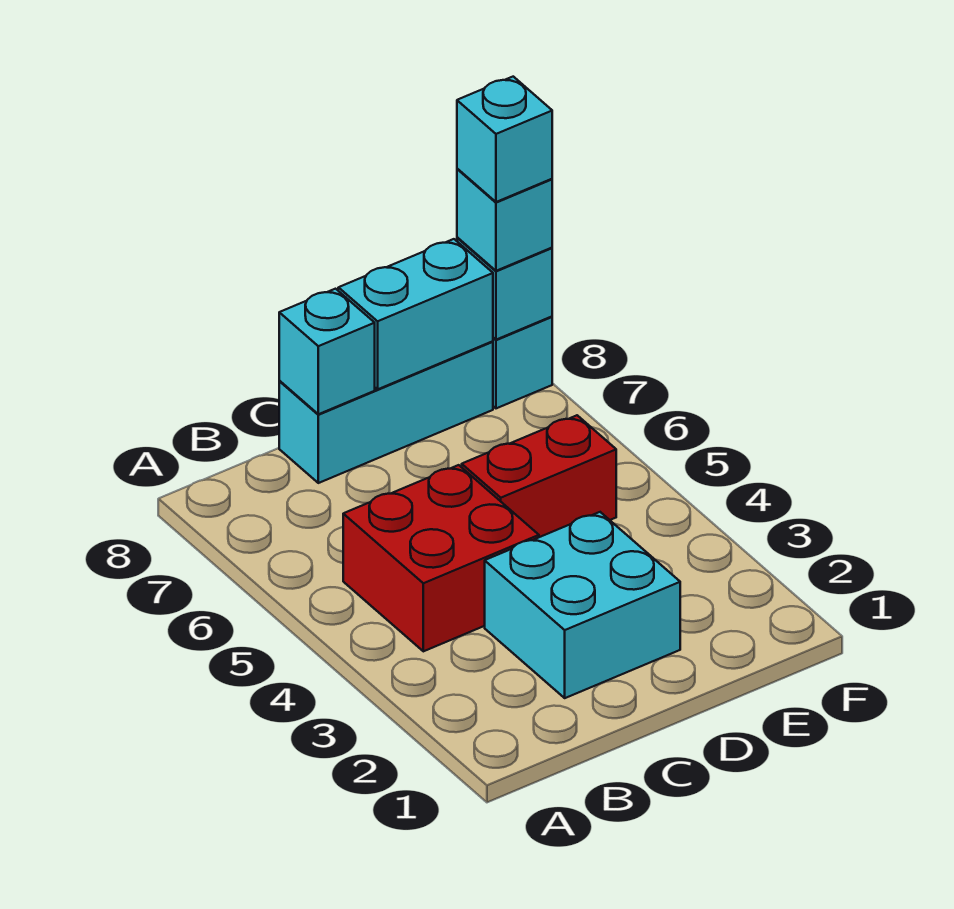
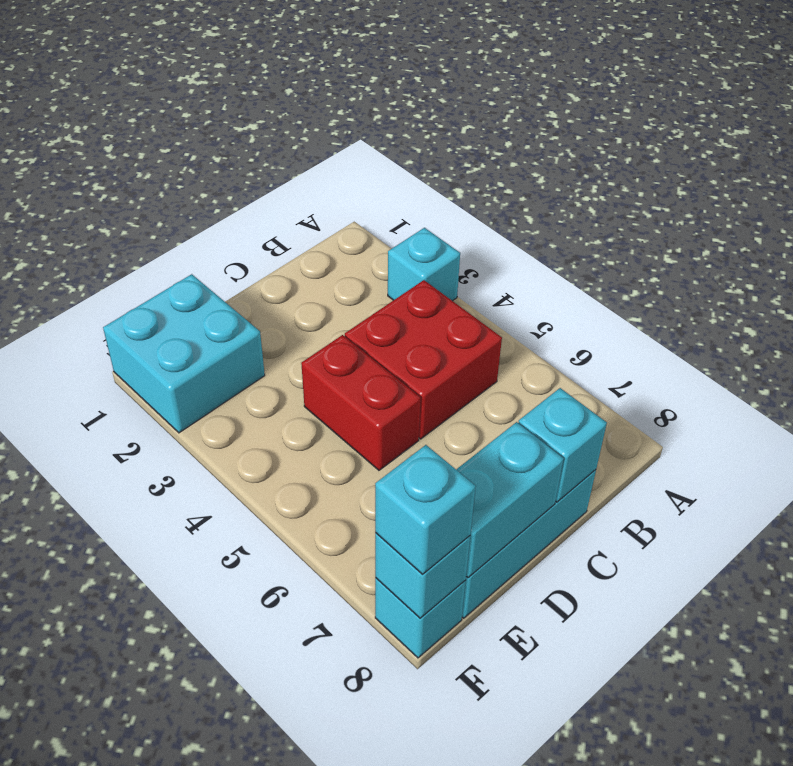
cyan brick C2:D3 level 1 -> cyan brick E1:F2 level 1
red brick D5:E5 level 1 -> red brick D4:D5 level 1
cyan brick F8 level 4 -> cyan brick A3 level 1

